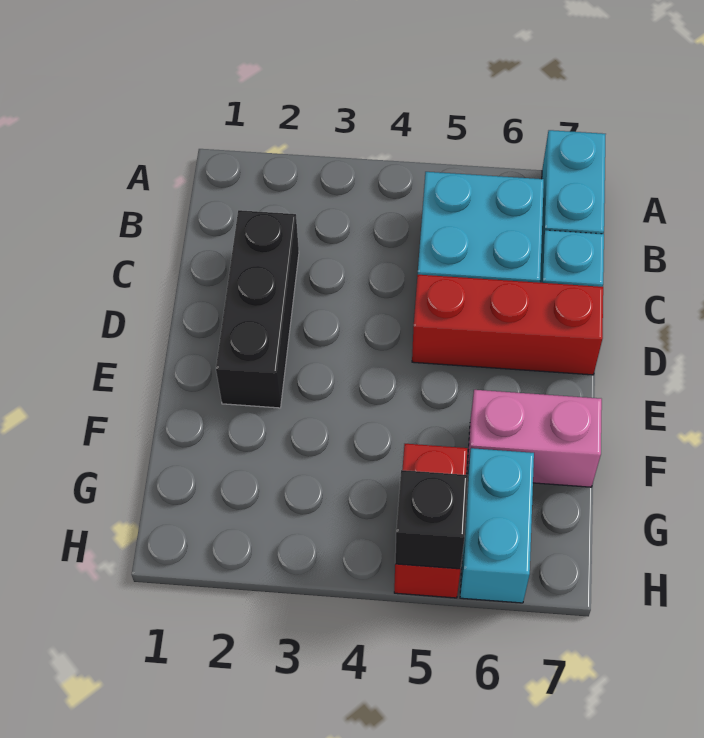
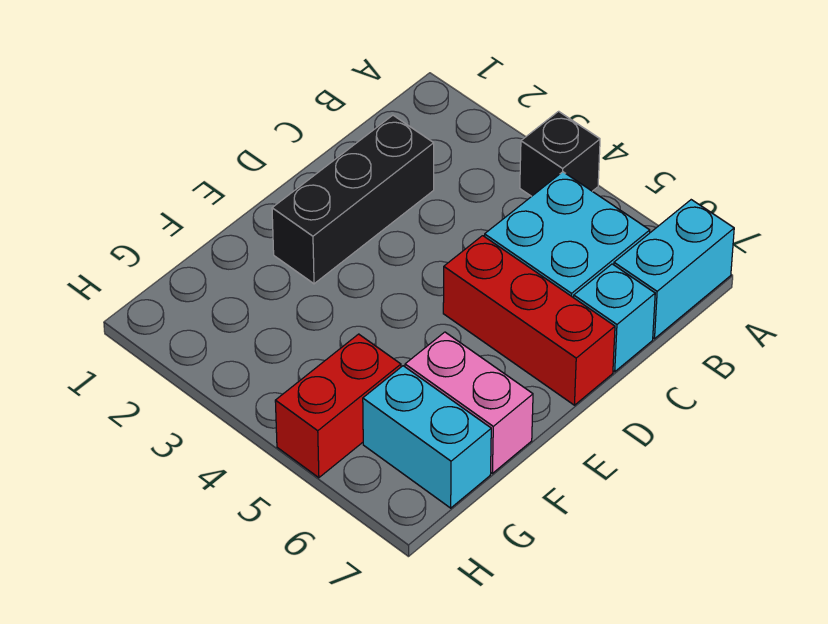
cyan brick G6:H6 level 1 -> cyan brick G6:G7 level 1
black brick H5 level 2 -> black brick A4 level 1

